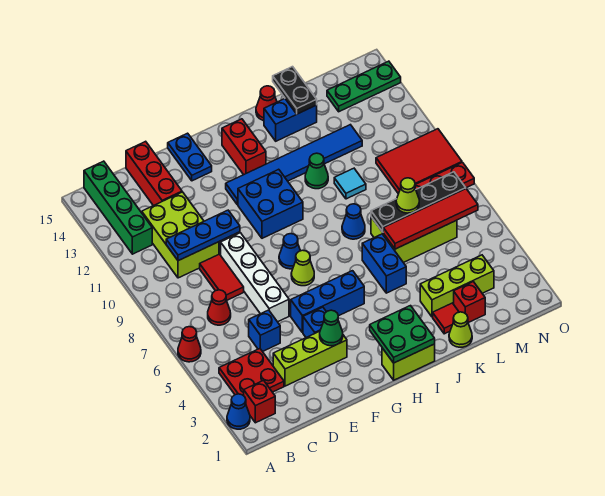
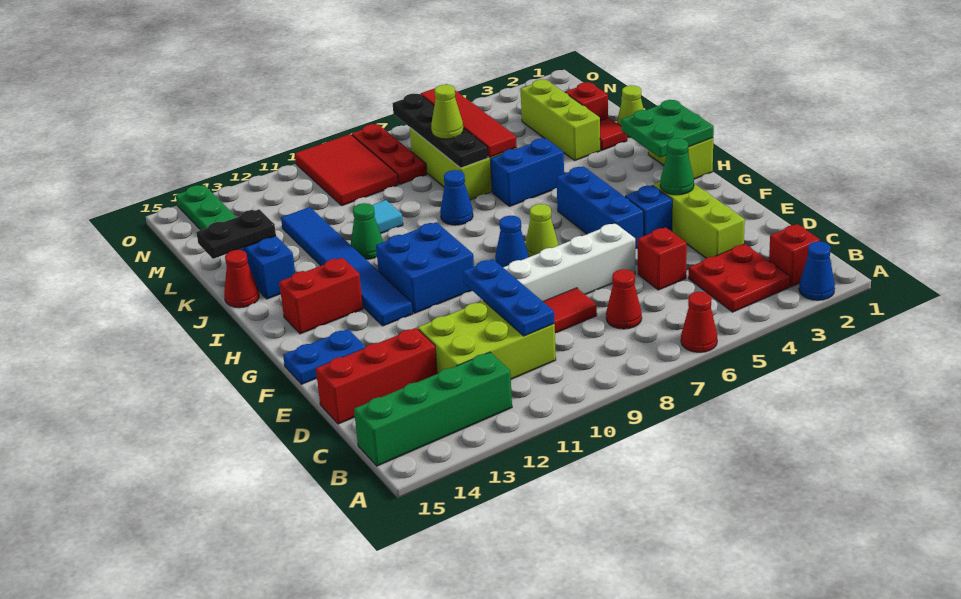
blue brick D5 level 1 -> red brick D5 level 1

